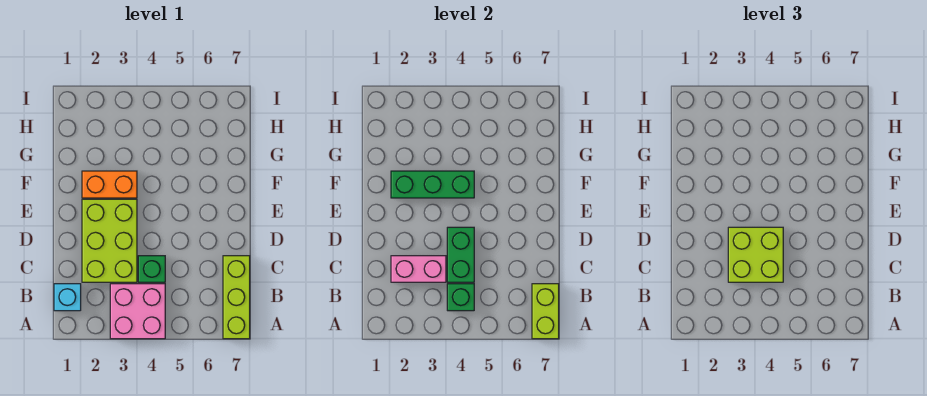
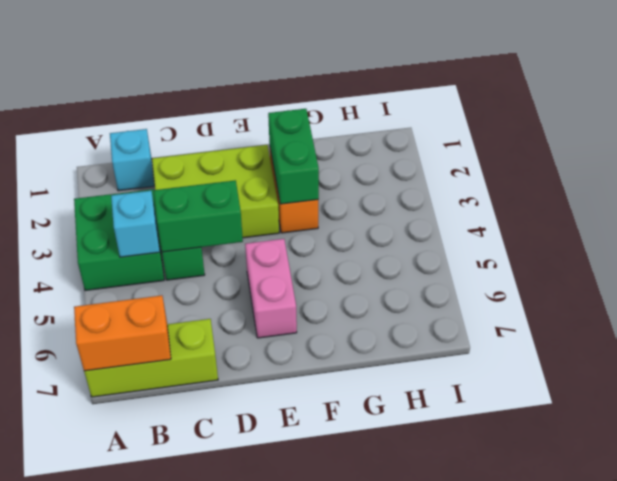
pink brick A3:B4 level 1 -> green brick A3:B4 level 1
lime brick A7:B7 level 2 -> orange brick A7:B7 level 2
green brick B4 level 2 -> cyan brick B4 level 2
pink brick C2:C3 level 2 -> pink brick E5:E6 level 1
lime brick C3:D4 level 3 -> none
green brick F2:F4 level 2 -> green brick F2:F3 level 2

